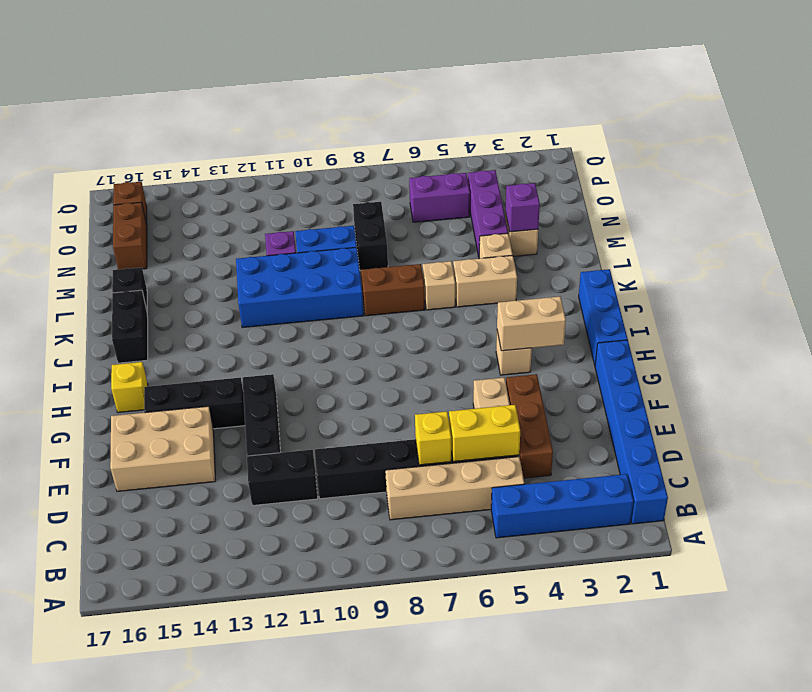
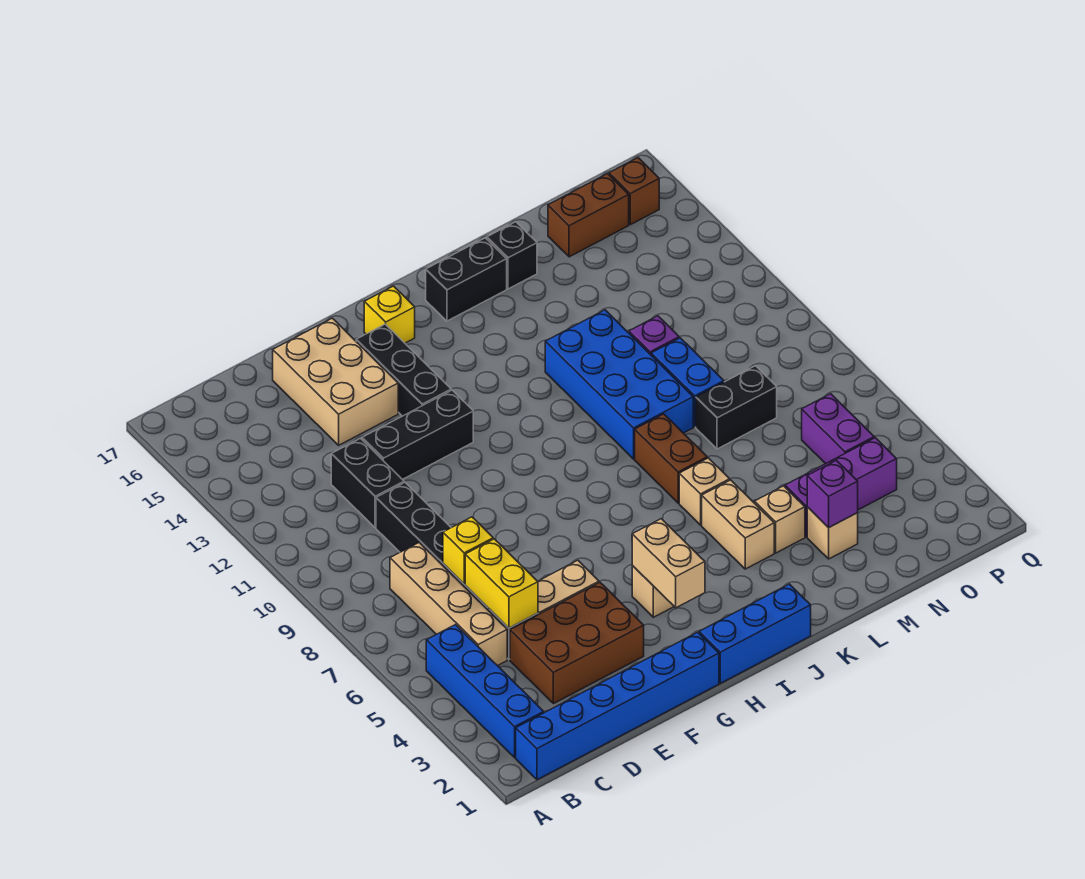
brown brick D4:F4 level 1 -> brown brick D3:F4 level 1

